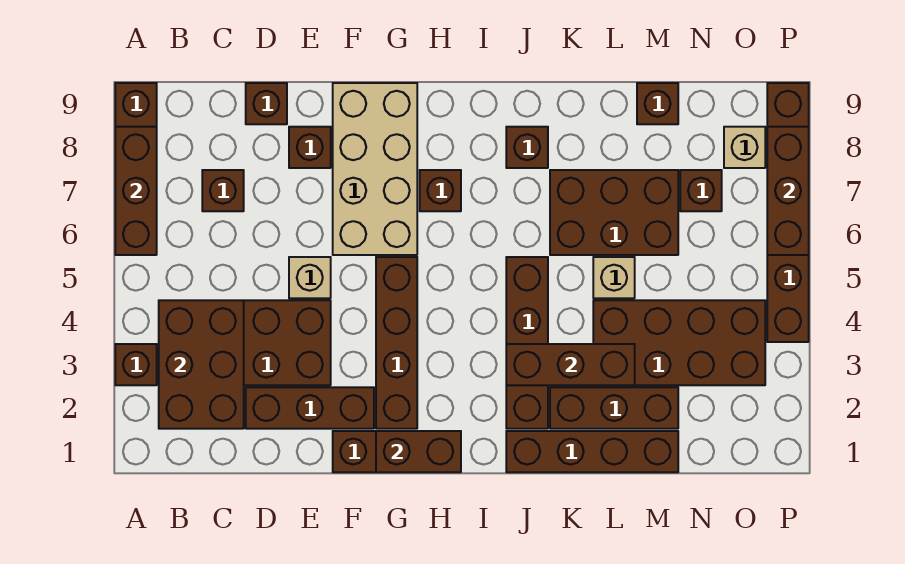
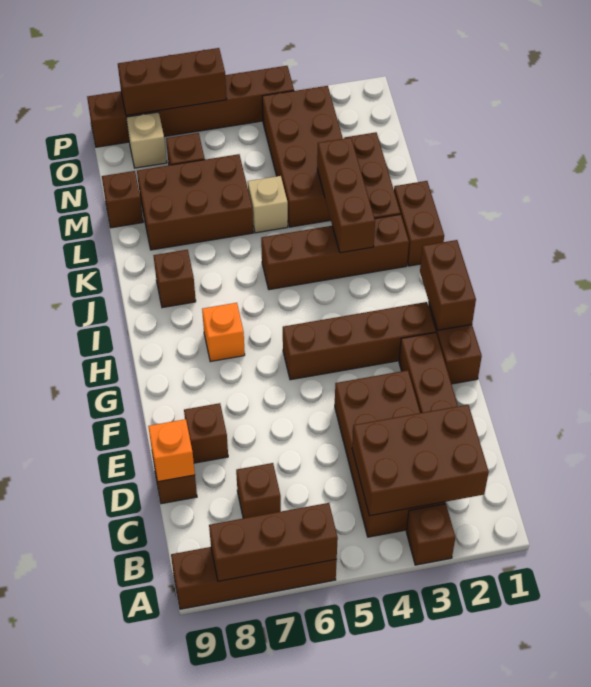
none -> orange brick D9 level 2
tan brick E5 level 1 -> none
tan brick F6:G9 level 1 -> none
brown brick H7 level 1 -> orange brick H7 level 1
brown brick J1:M1 level 1 -> brown brick J1:K1 level 1
brown brick K6:M7 level 1 -> brown brick L6:M8 level 1

